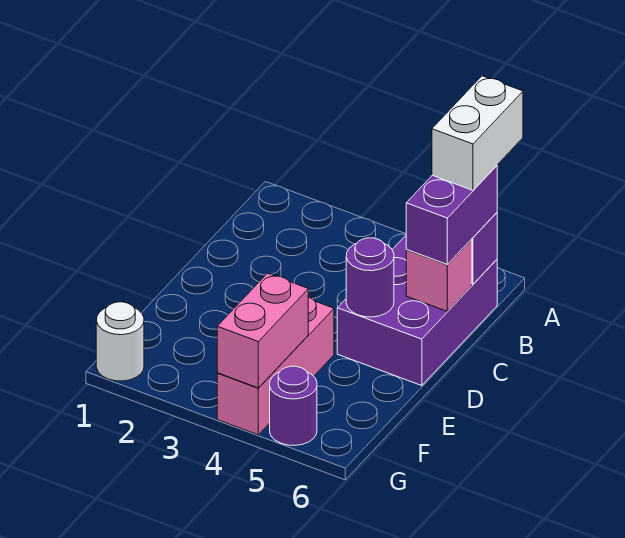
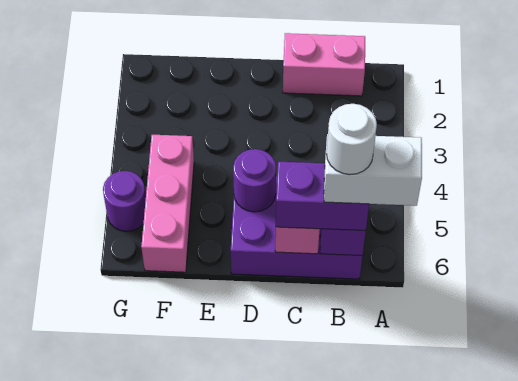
pink brick E4:G4 level 1 -> pink brick F4:F6 level 1
pink brick F4:G4 level 2 -> pink brick B1:C1 level 1
white round brick G1 level 1 -> white round brick B6 level 5

